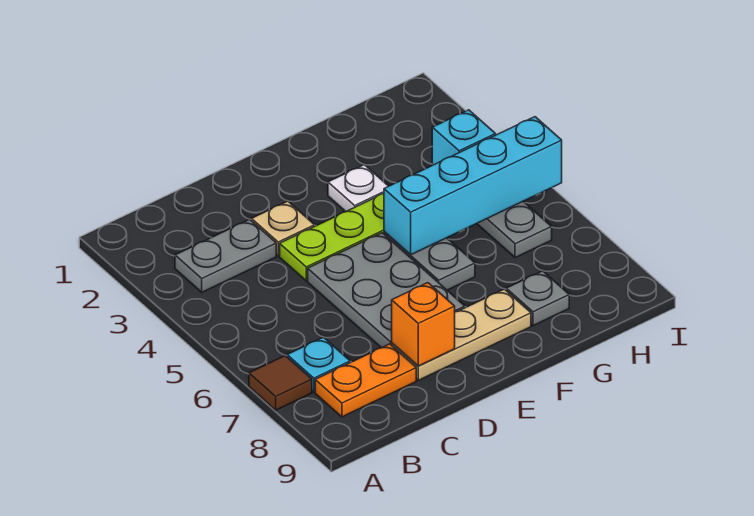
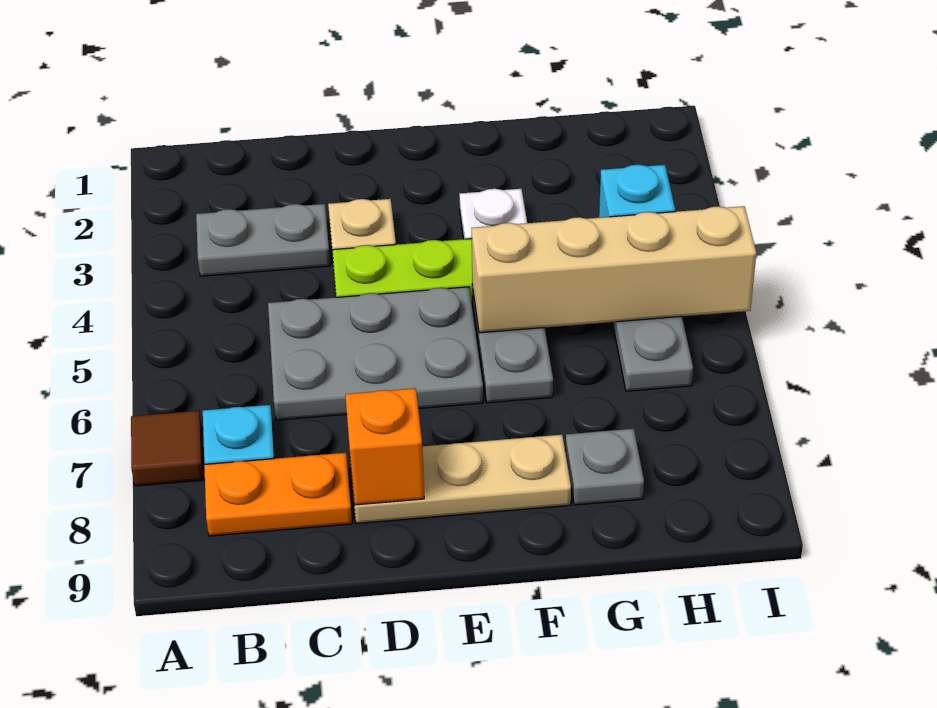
grey plate D5:E7 level 1 -> grey plate C5:E6 level 1
cyan brick F5:I5 level 2 -> tan brick F5:I5 level 2

